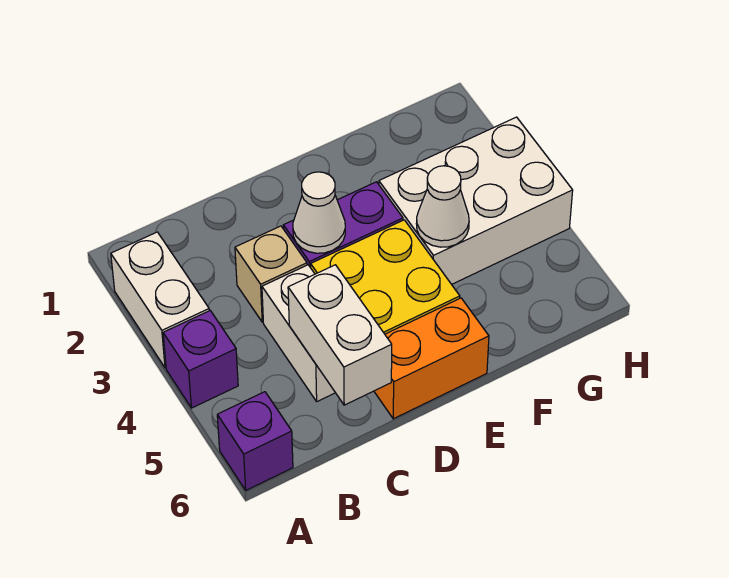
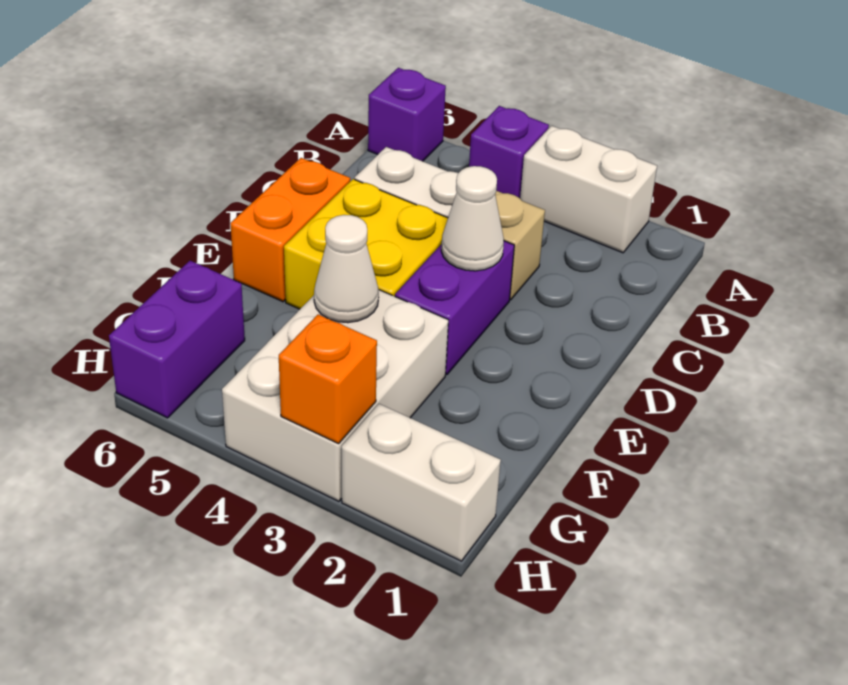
white brick C5:C6 level 2 -> white brick H1:H2 level 1
none -> purple brick G6:H6 level 1
none -> orange brick H3 level 2

